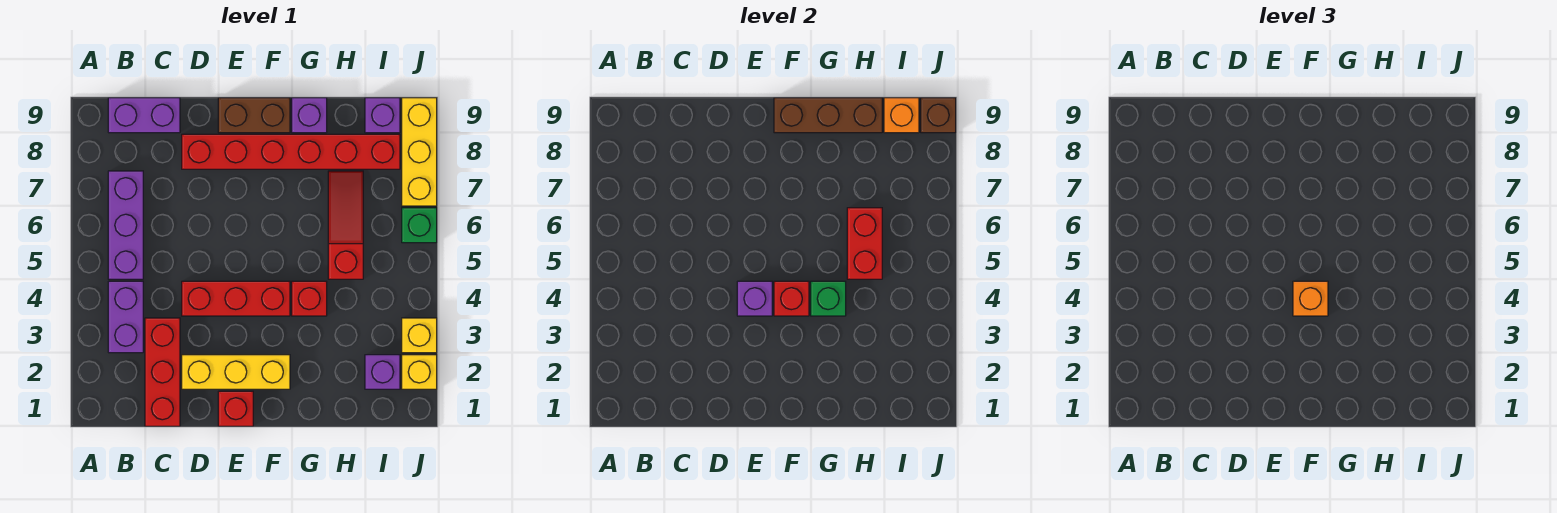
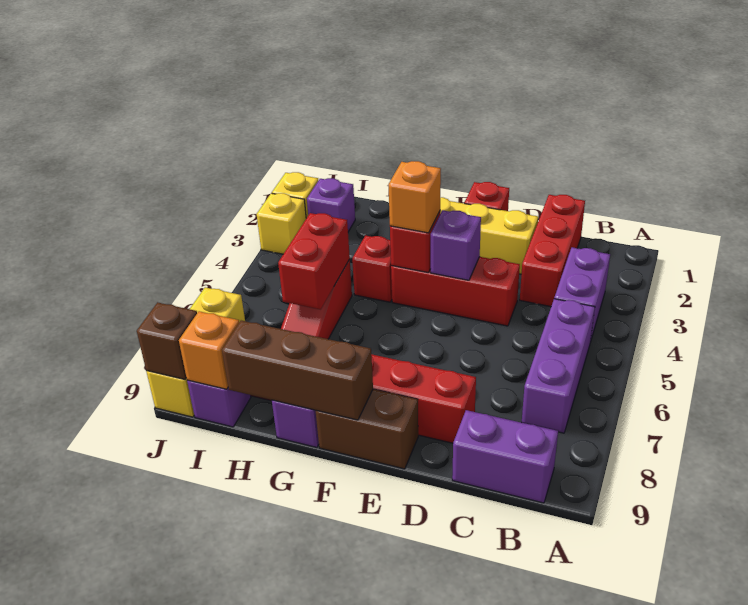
green brick G4 level 2 -> none
green brick J6 level 1 -> none

